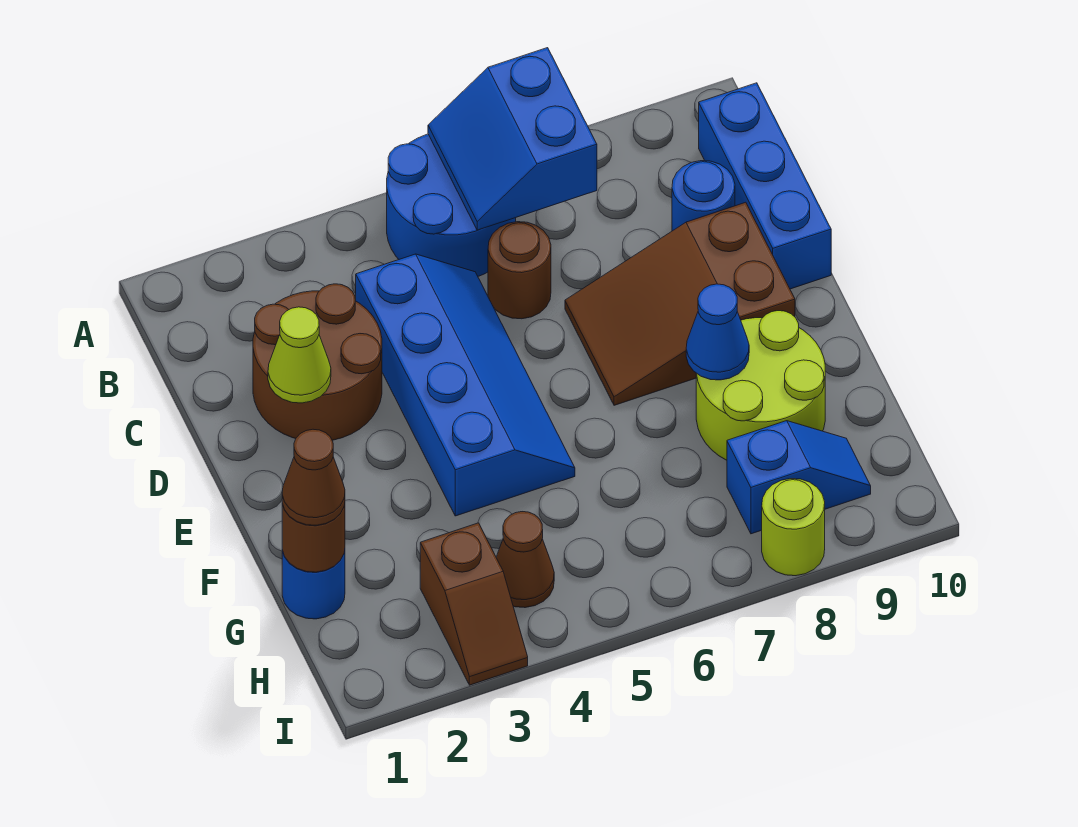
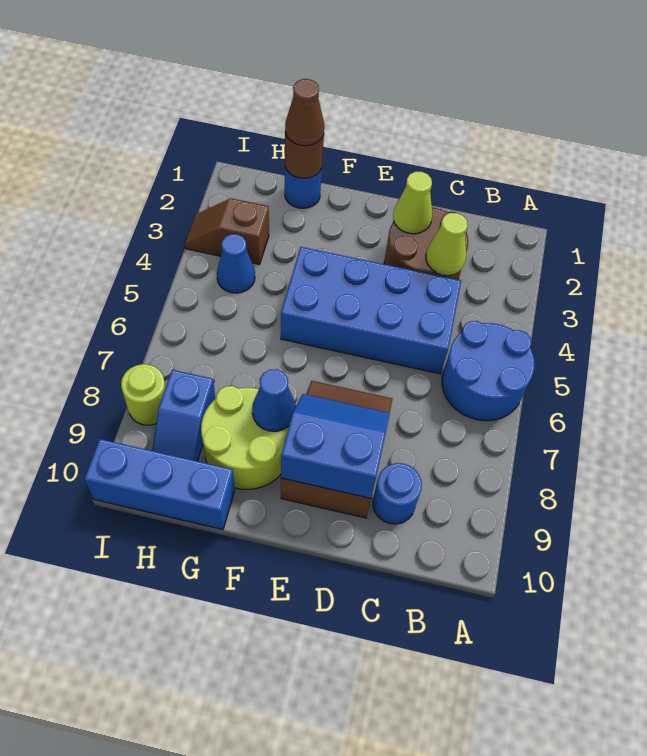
blue slope A6:B7 level 2 top 7 -> blue slope D8:E9 level 2 top 9
blue brick B10:D10 level 1 -> blue brick G10:I10 level 1
none -> lime cone C3 level 2
blue slope C4:F5 level 1 top 4 -> blue brick C4:F5 level 1
brown round brick C6 level 1 -> none
brown cone H4 level 1 -> blue cone H4 level 1

